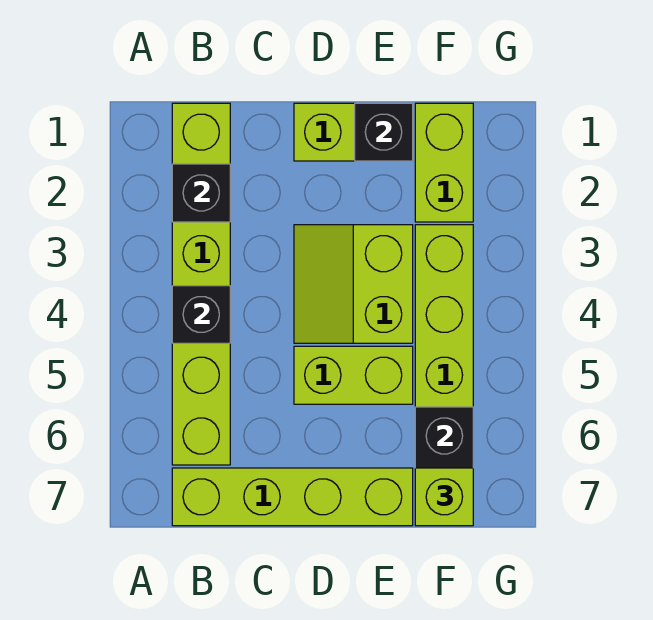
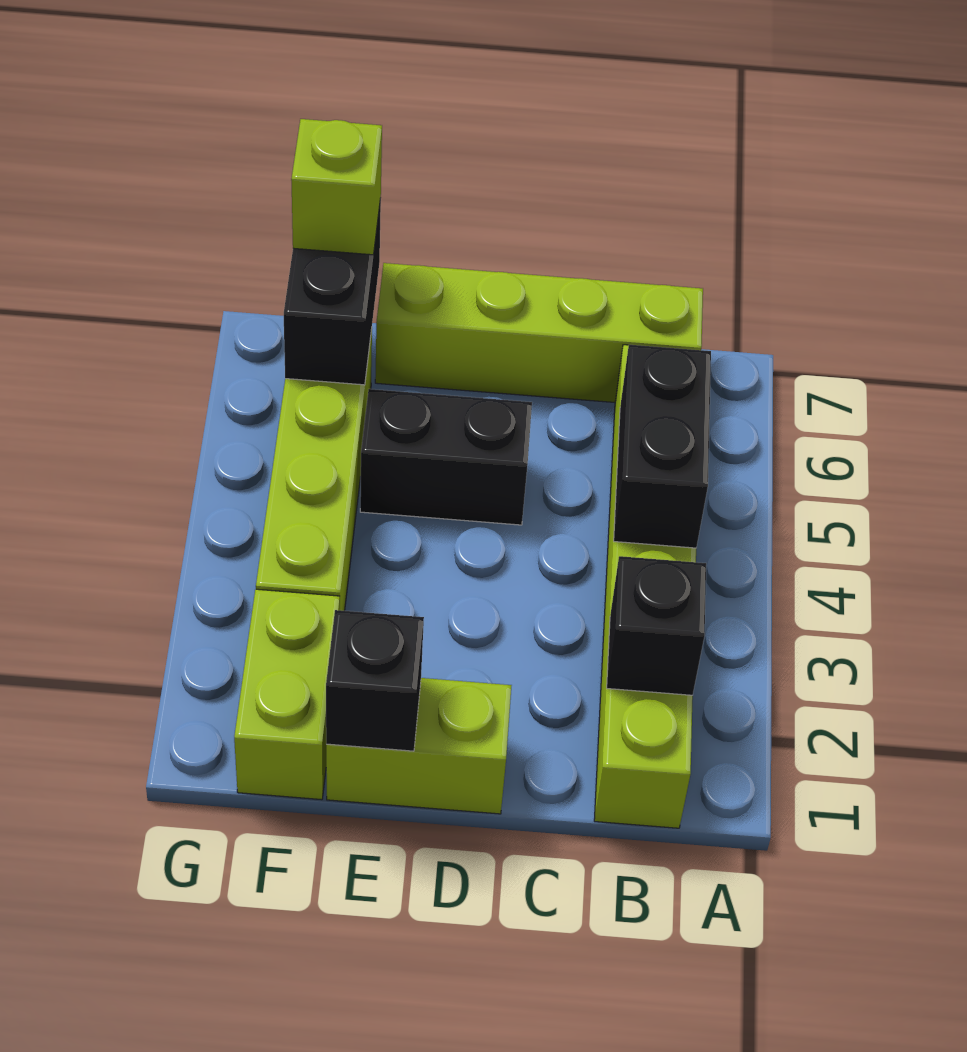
black brick B4 level 2 -> black brick B4:B5 level 2
lime slope D3:E4 level 1 top E -> none
lime brick D5:E5 level 1 -> black brick D5:E5 level 1

